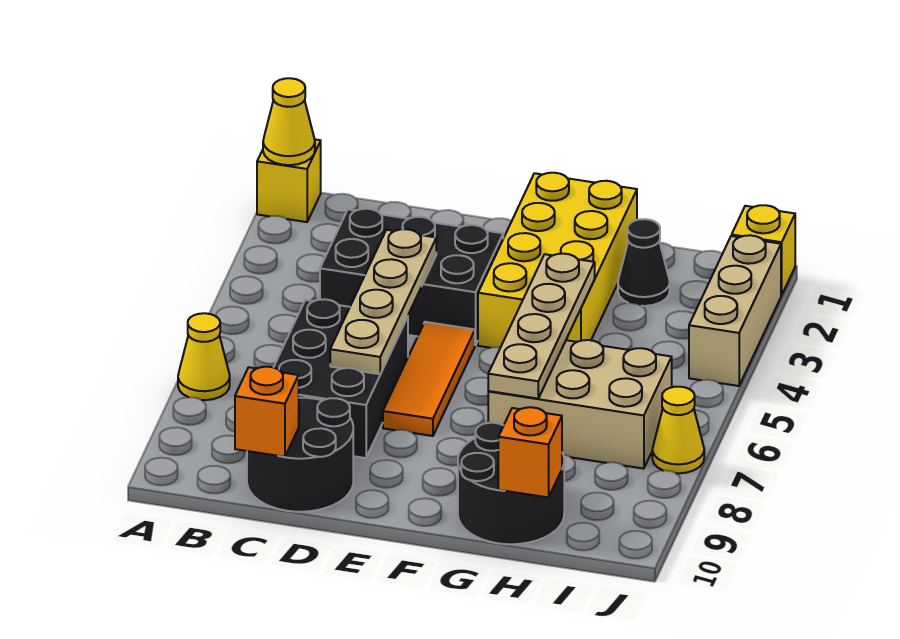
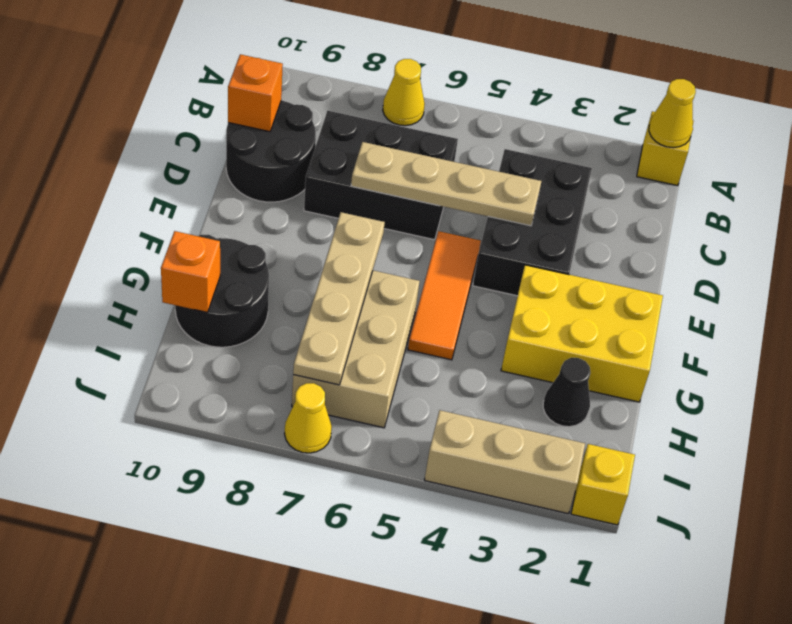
orange tile E5:E7 level 1 -> orange tile E5:G5 level 1
yellow brick F1:G4 level 1 -> yellow brick F1:G3 level 1
tan plate G4:G7 level 2 -> tan plate F7:I7 level 2

